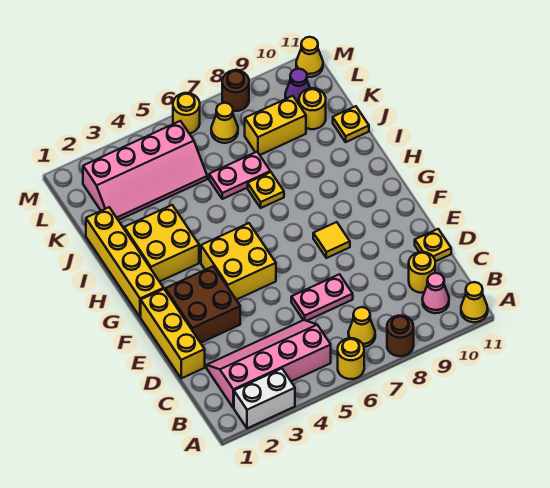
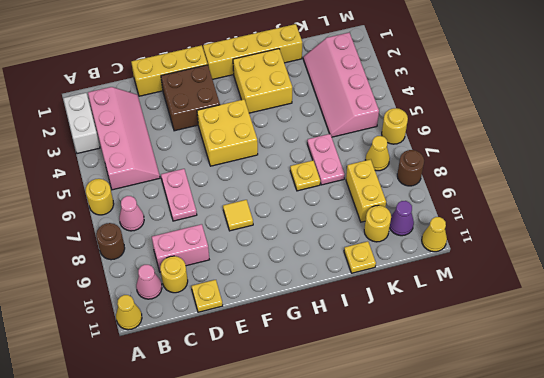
yellow cone B7 level 1 -> pink cone B7 level 1
none -> pink brick C9:D9 level 1

